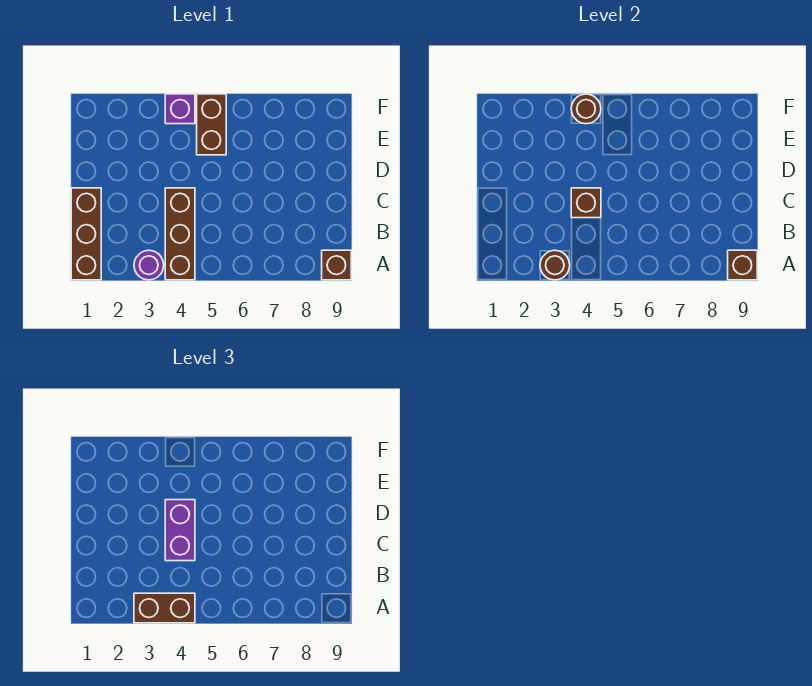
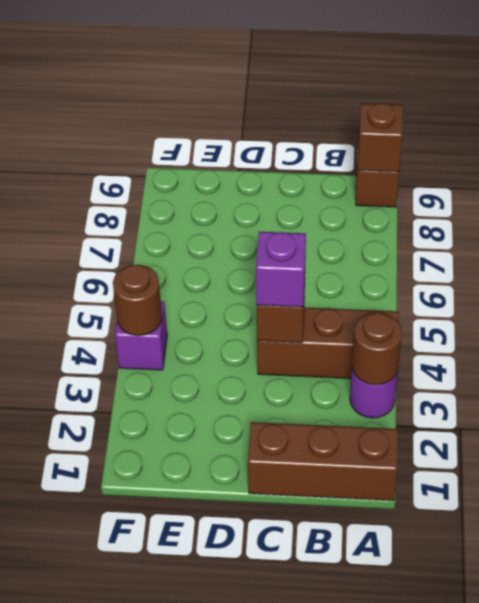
brown brick A3:A4 level 3 -> none
purple brick C4:D4 level 3 -> purple brick C4 level 3
brown brick E5:F5 level 1 -> none

